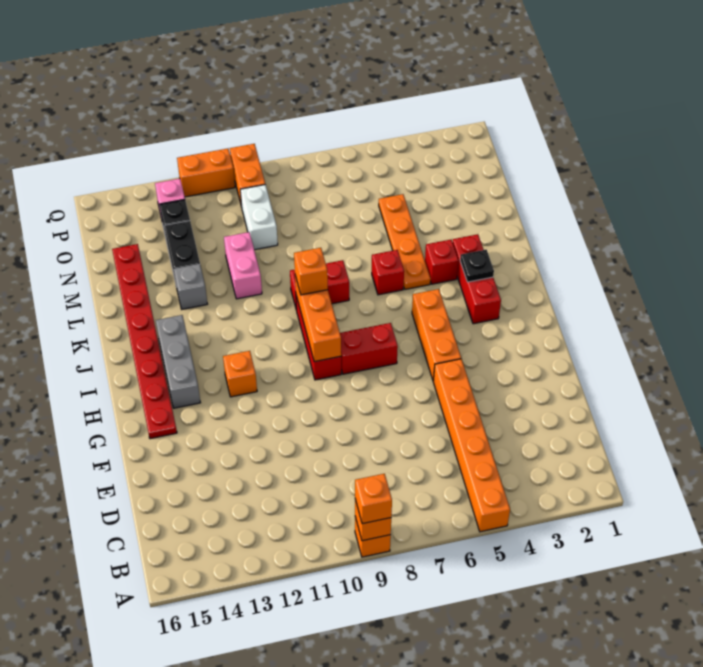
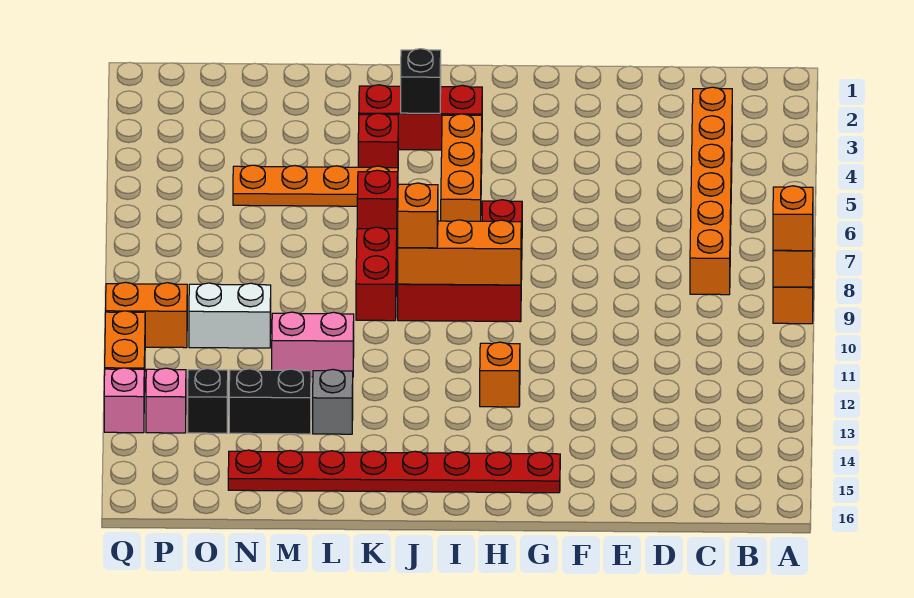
orange brick A5:F5 level 1 -> orange brick C3:C8 level 1
orange brick G5:I5 level 1 -> orange brick I4:I6 level 1
grey brick H14:J14 level 1 -> none
black plate J3 level 2 -> black brick J3 level 2
none -> pink brick Q13 level 1

